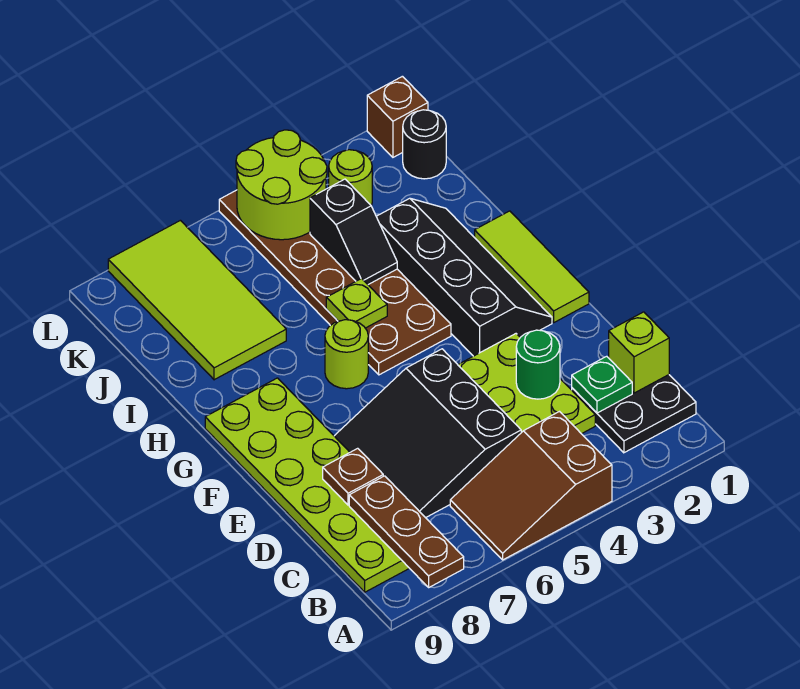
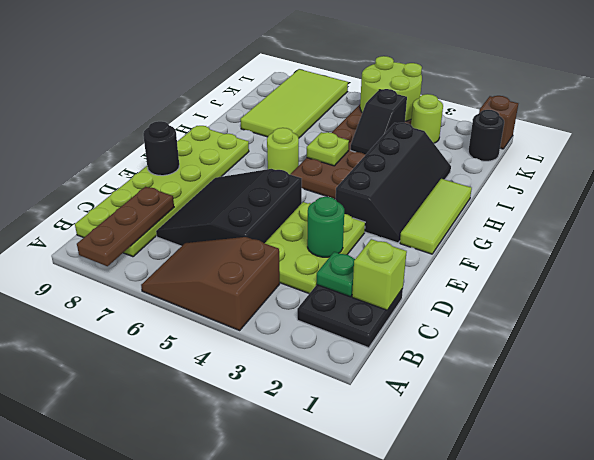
brown plate D8 level 2 -> none
none -> black round brick E9 level 2

